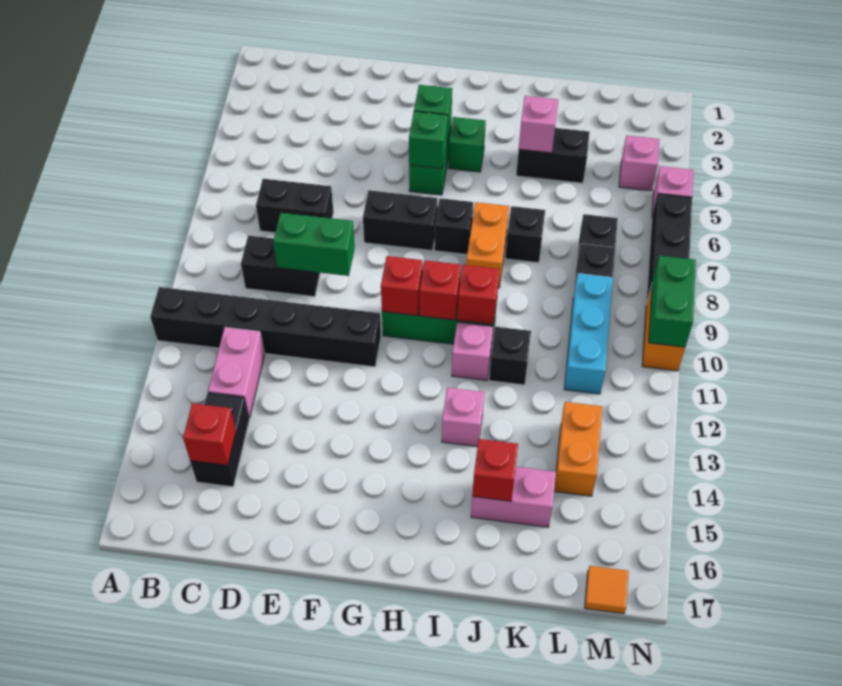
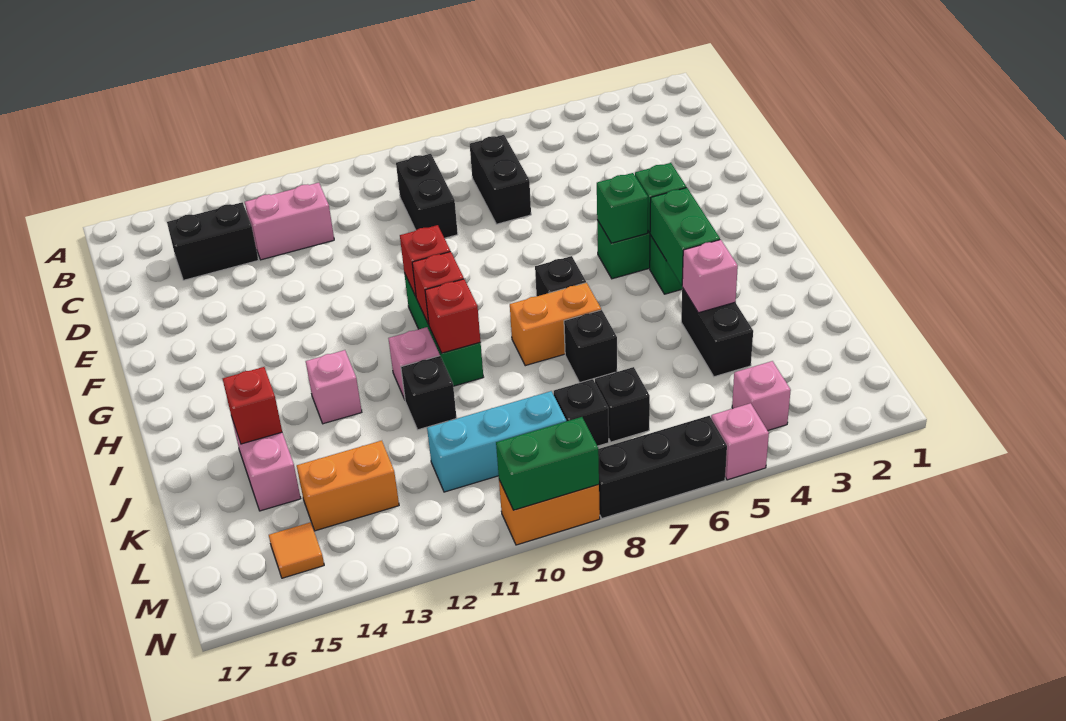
black brick A11:F11 level 1 -> none
red brick C15 level 2 -> none
green brick D9:E9 level 2 -> green brick H4:I4 level 2
black brick F7:G7 level 1 -> none
orange tile M17 level 1 -> orange tile M15 level 1

